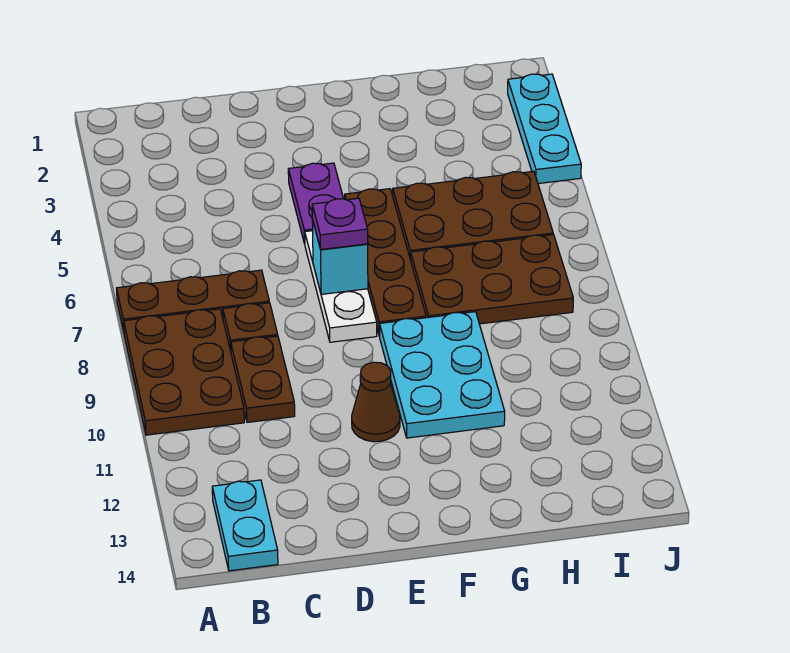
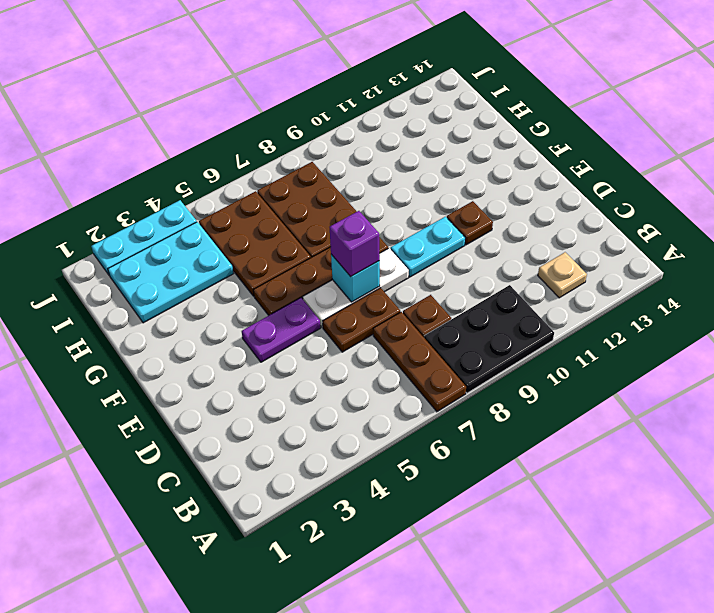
brown plate A8:B10 level 1 -> black plate A8:B10 level 1
none -> tan plate B12 level 1
cyan plate B13:B14 level 1 -> cyan plate E9:E10 level 1
brown plate C9:C10 level 1 -> brown plate D6:D7 level 1
purple plate E7 level 3 -> purple brick E7 level 3
brown cone E11 level 1 -> brown plate E11 level 1
cyan plate F9:G11 level 1 -> cyan plate H2:I4 level 1

